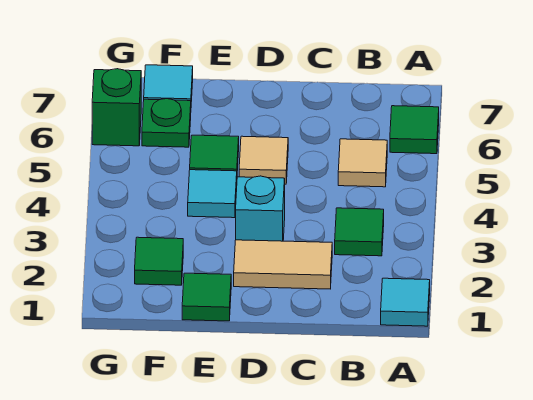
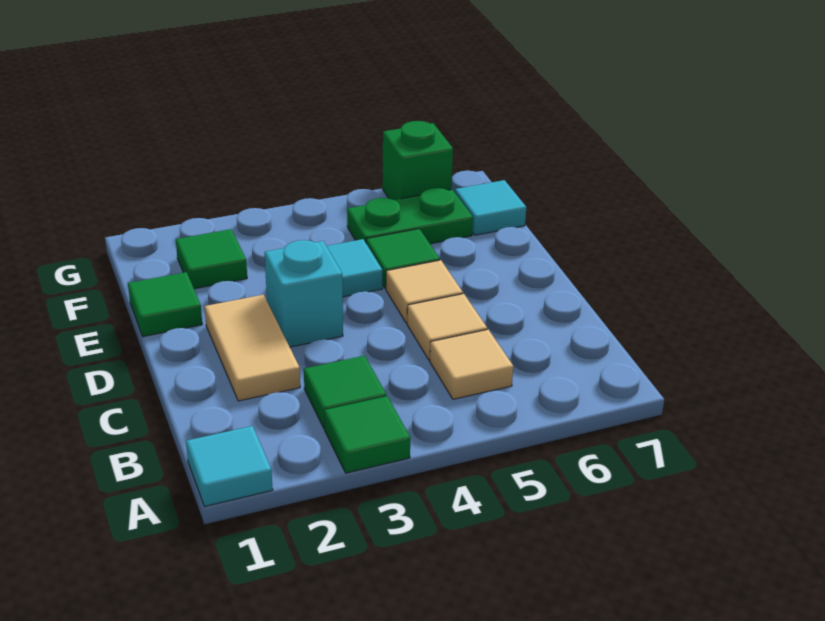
green tile A6 level 1 -> green tile A3 level 1
none -> tan tile C5 level 1
green plate F6 level 1 -> green plate F5:F6 level 1

